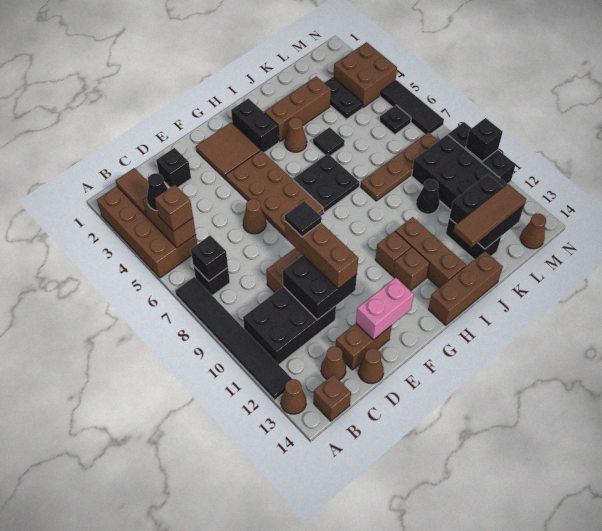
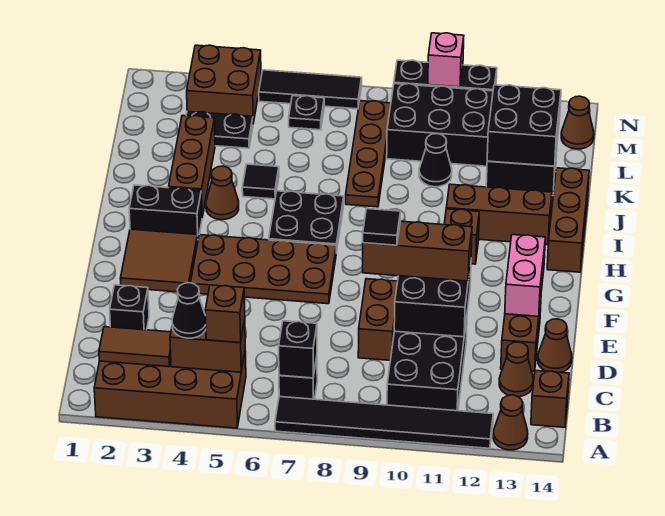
brown cone E6 level 1 -> none
brown brick H12 level 1 -> none
brown tile J13:L13 level 3 -> none
black brick N10 level 2 -> pink brick N10 level 2

